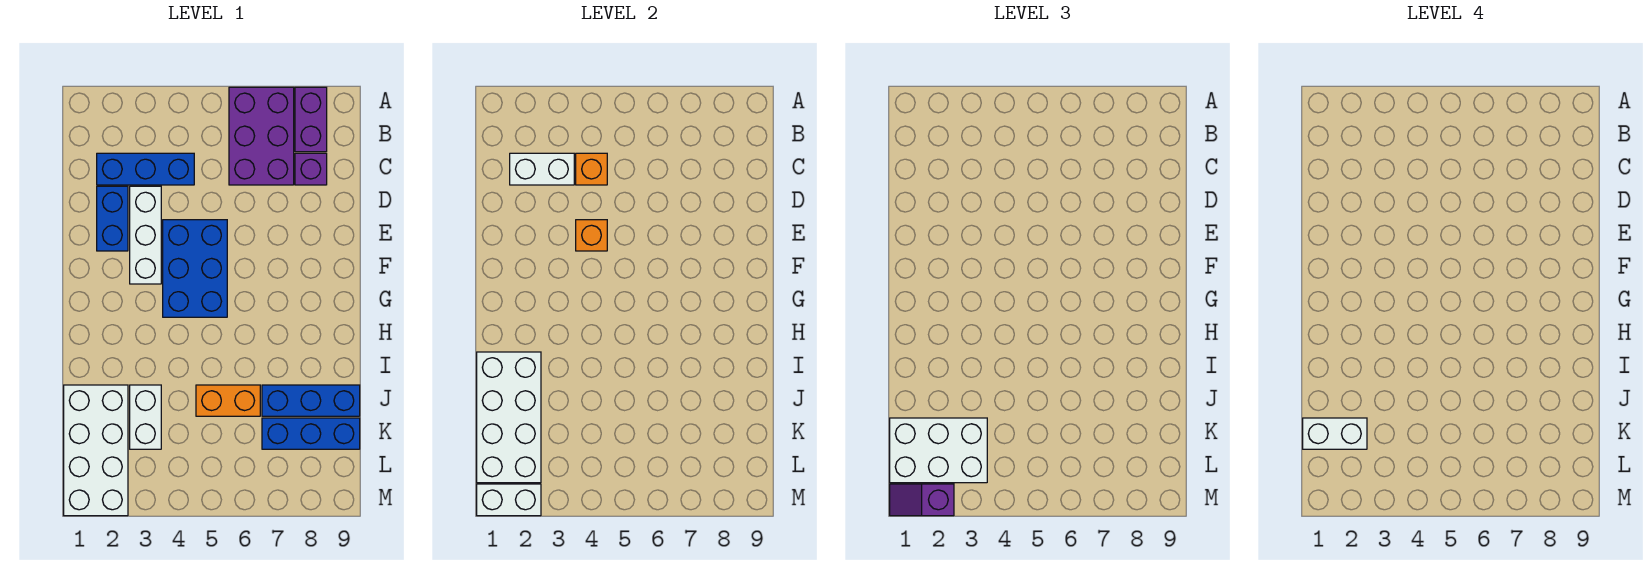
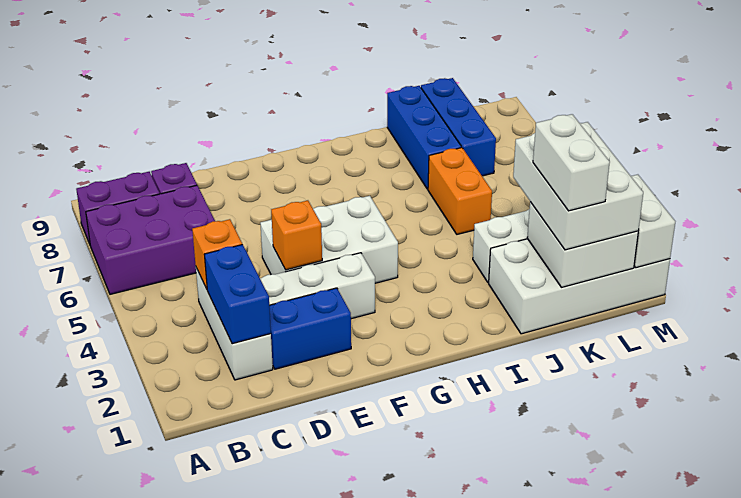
blue brick C2:C4 level 1 -> white brick C2:C4 level 1
white brick C2:C3 level 2 -> blue brick C2:C3 level 2
blue brick E4:G5 level 1 -> white brick E4:G5 level 1
white brick I1:L2 level 2 -> white brick K1:L2 level 2
purple slope M1:M2 level 3 top 2 -> none

